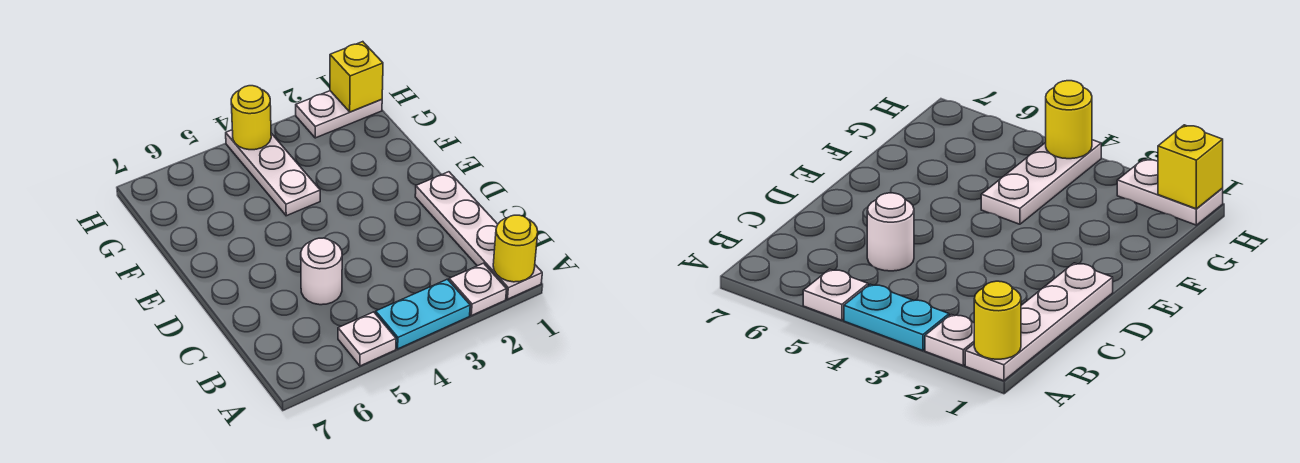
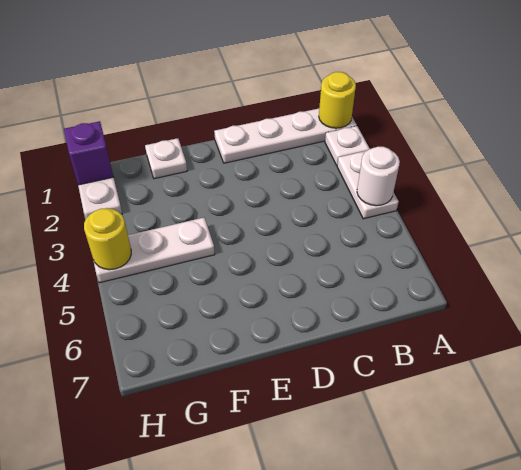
cyan plate A3:A4 level 1 -> white plate A3:A4 level 1
white plate A5 level 1 -> white plate F1 level 1
white round brick C5 level 1 -> white round brick A4 level 2
yellow brick H1 level 2 -> purple brick H1 level 2

